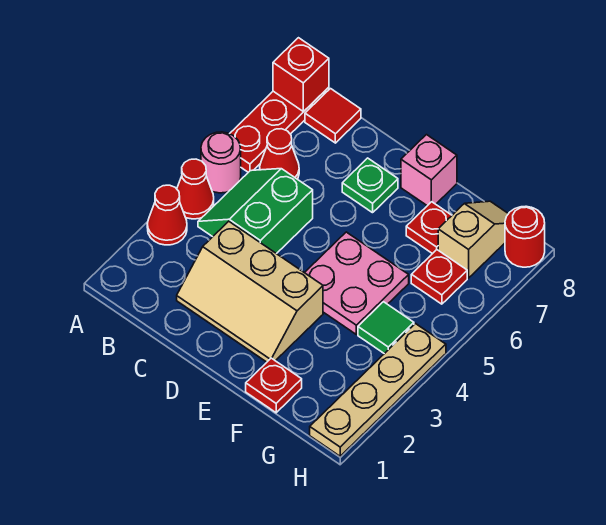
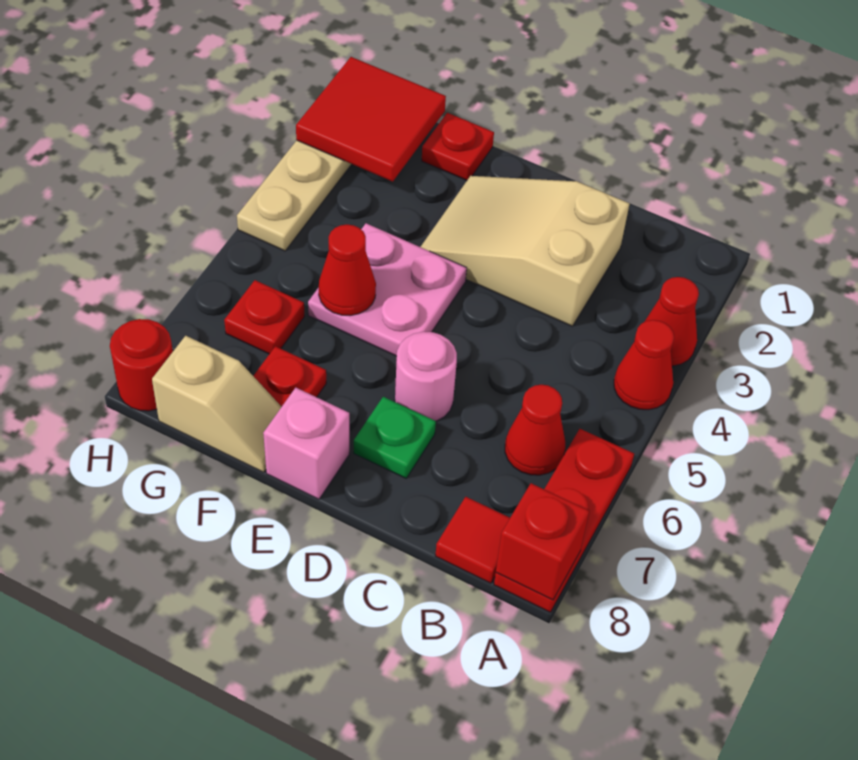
pink round brick A5 level 1 -> pink round brick D6 level 1
green slope B4:C5 level 1 top C -> none
tan slope C2:E3 level 1 top 3 -> tan slope C2:E3 level 1 top C
none -> red cone F5 level 2
none -> red tile G1:H2 level 2
green tile G4 level 1 -> none
tan slope G7:G8 level 1 top 7 -> tan slope F8:G8 level 1 top G

